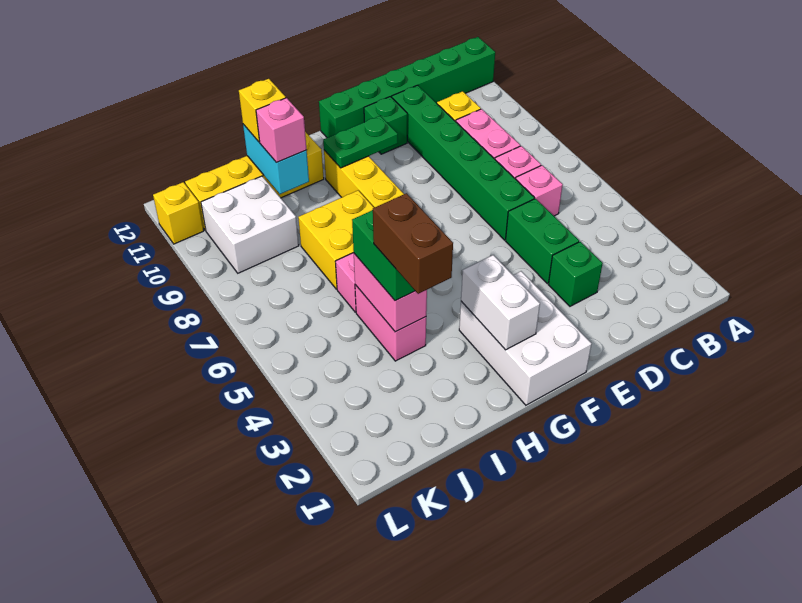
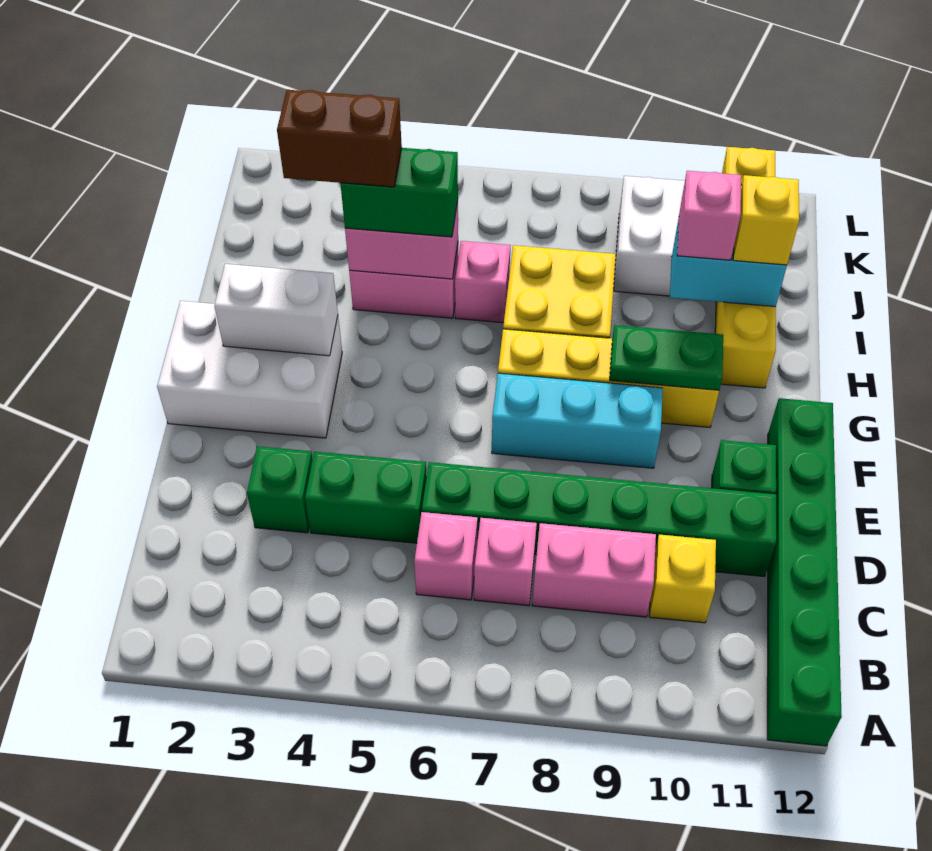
none -> cyan brick F7:F9 level 1
green plate F10:G10 level 2 -> green plate G9:G10 level 2

